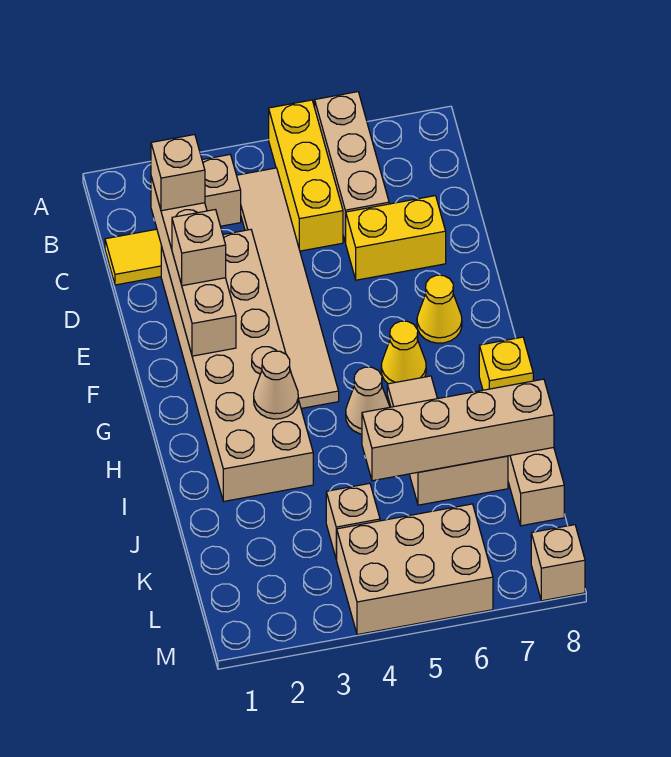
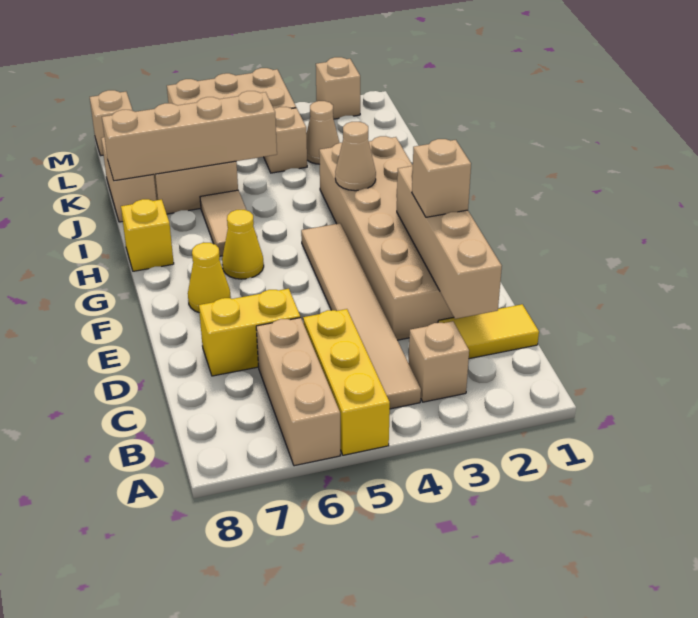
tan brick C2 level 3 -> tan brick M2 level 1
tan cone H5 level 1 -> tan cone K3 level 1

